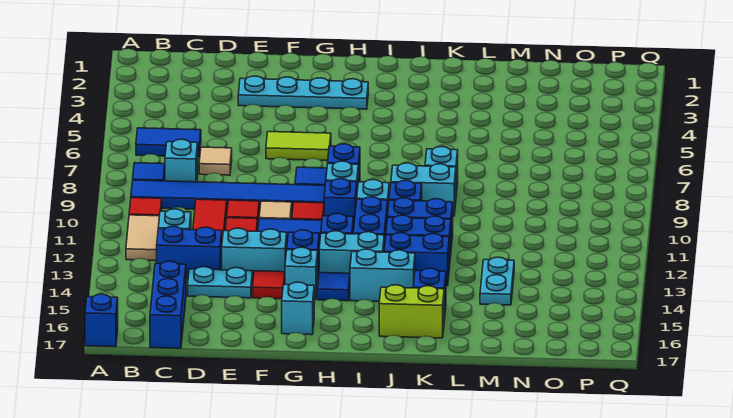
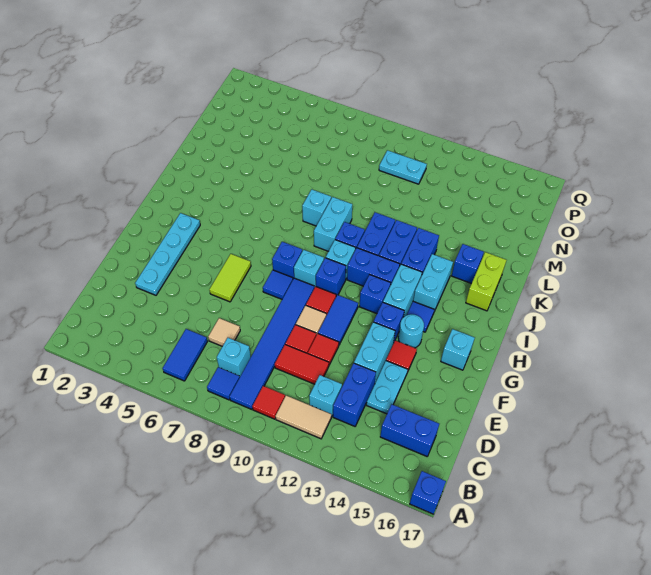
blue brick C15:C17 level 1 -> blue brick C15:C16 level 1
cyan brick G14 level 1 -> cyan round brick G14 level 1
cyan plate M13:M14 level 1 -> cyan plate O10:O11 level 1

